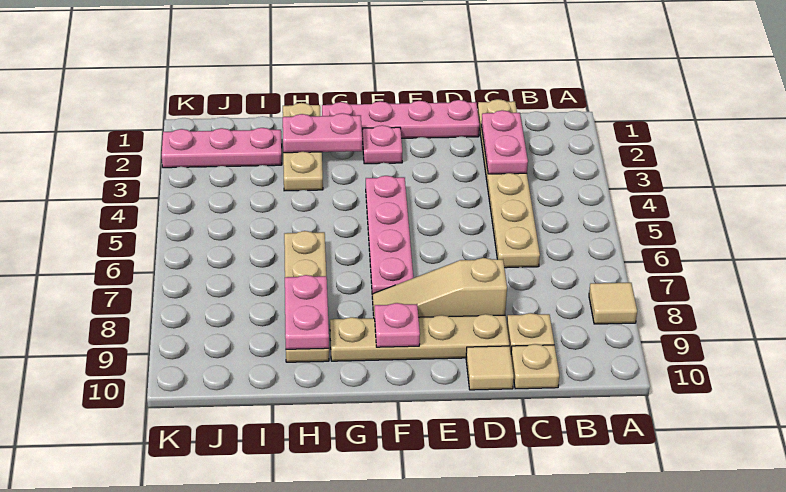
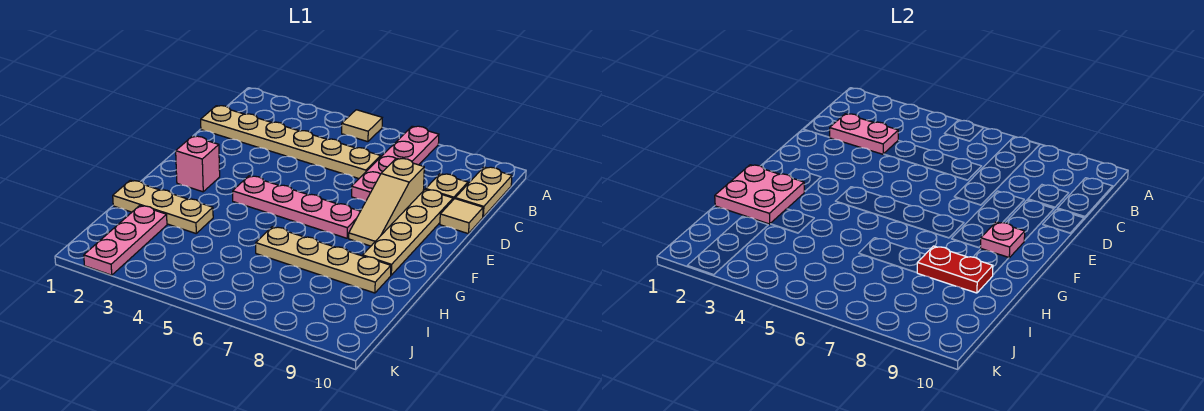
tan tile A8 level 1 -> tan tile A5 level 1
tan plate C10 level 1 -> tan plate B10:C10 level 1
pink plate D1:G1 level 1 -> pink plate A7:D7 level 1
pink plate F2 level 1 -> pink brick F2 level 1
pink plate G2:H2 level 2 -> pink plate G1:H2 level 2
pink plate H8:H9 level 2 -> red plate H8:H9 level 2

